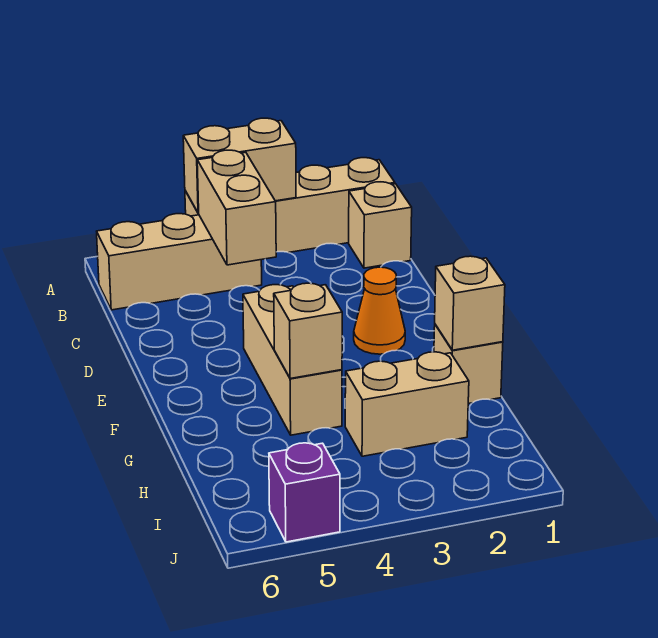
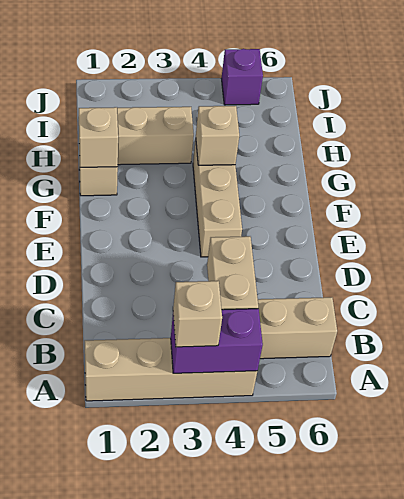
tan brick A3:A4 level 2 -> purple brick A3:A4 level 2
tan brick B1 level 1 -> tan brick A3 level 3
orange cone E2 level 1 -> none

